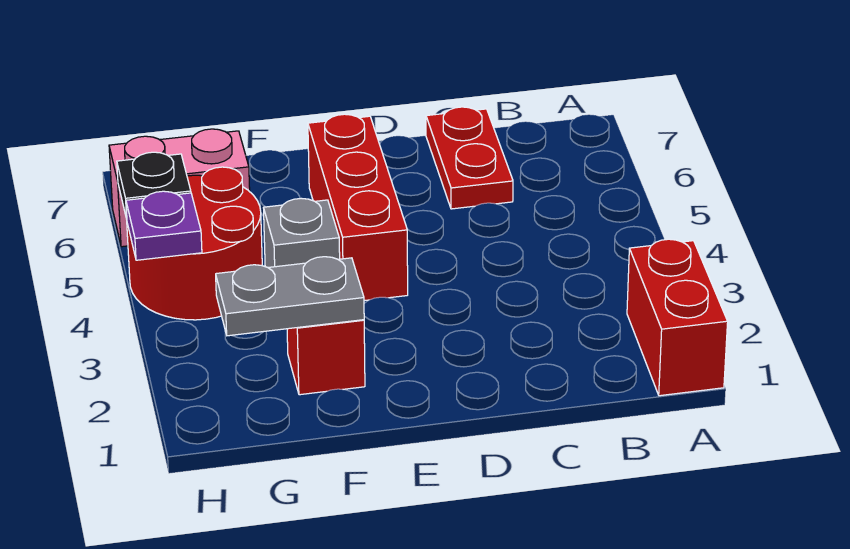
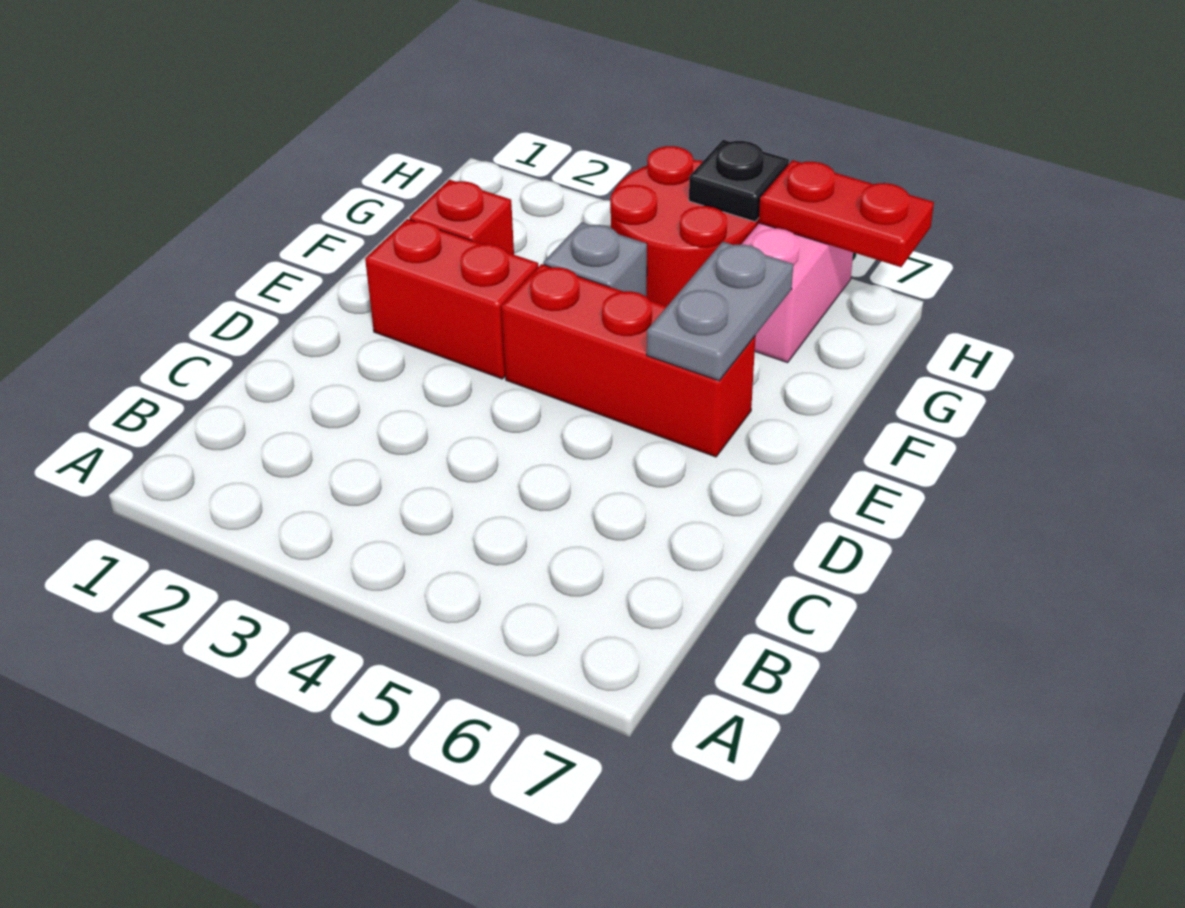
red brick A1:A2 level 1 -> red brick E2:E3 level 1
red plate C6:C7 level 1 -> red plate H6:H7 level 2
grey plate F2:G2 level 2 -> grey plate E6:F6 level 2
purple plate H4 level 2 -> none

